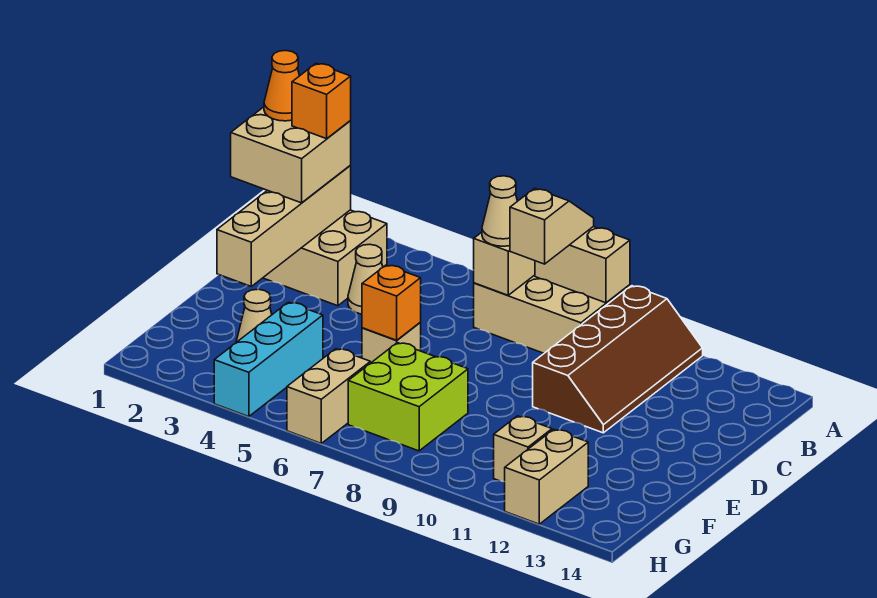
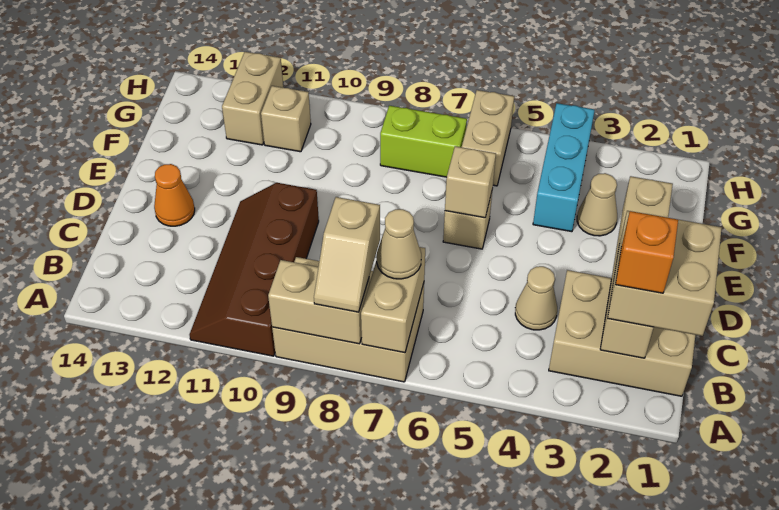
orange cone B1 level 4 -> orange cone D13 level 1
orange brick E6 level 2 -> tan brick E6 level 2
lime brick F7:G8 level 1 -> lime brick G7:G8 level 1

